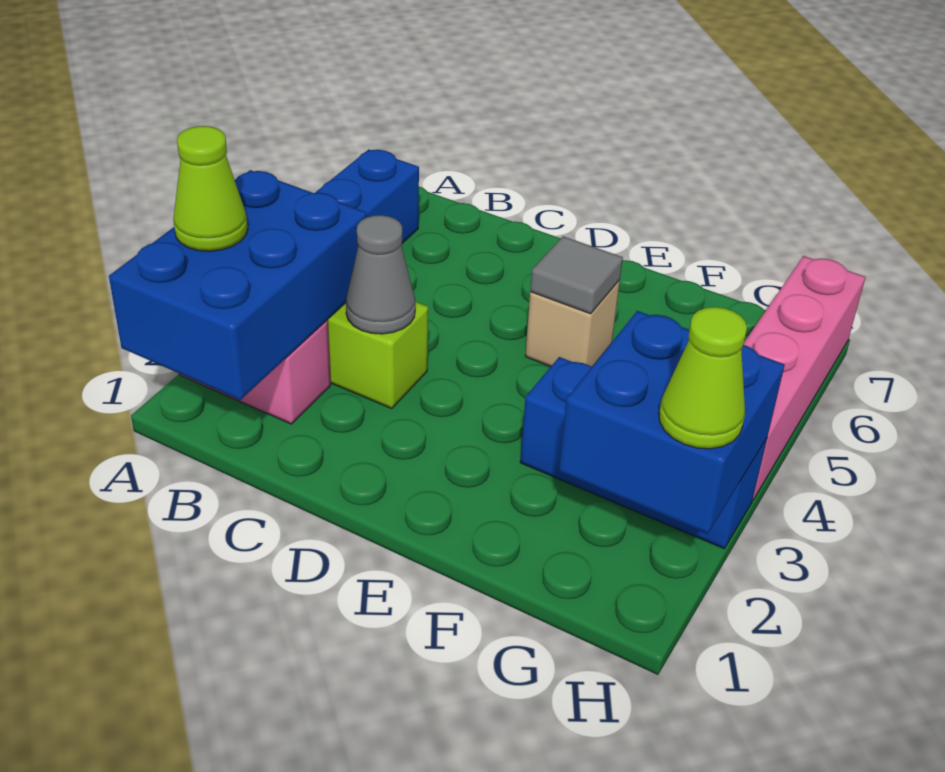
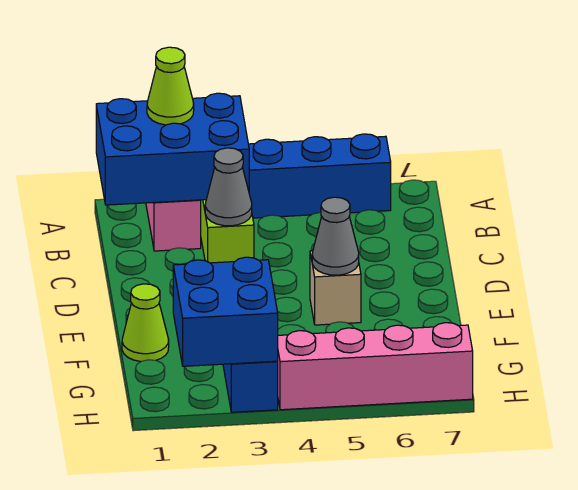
grey tile E5 level 2 -> grey cone E5 level 2
lime cone H2 level 3 -> lime cone F1 level 1

